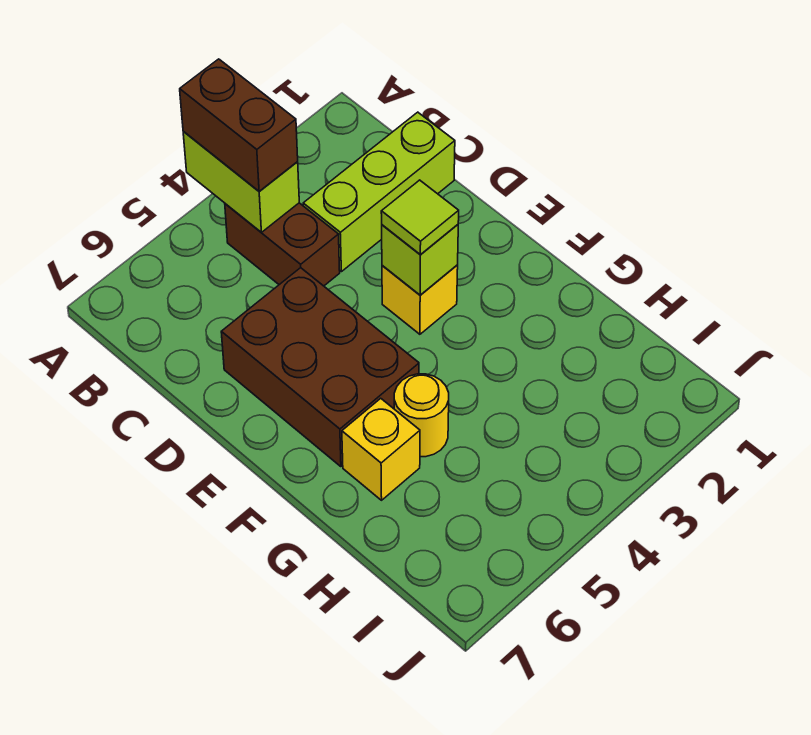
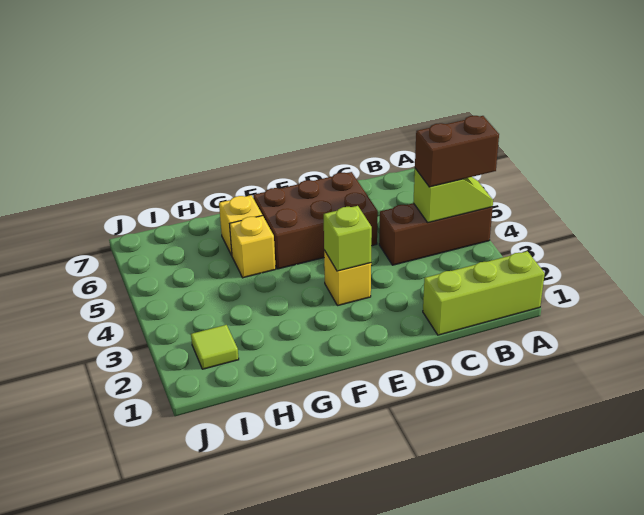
lime brick A4:B4 level 2 -> lime slope A4:B4 level 2 top B
brown brick B4:C4 level 1 -> brown brick A4:C4 level 1
lime brick C1:C3 level 1 -> lime brick A1:C1 level 1
lime tile E3 level 3 -> lime tile I2 level 1
yellow round brick G5 level 1 -> yellow brick G5 level 1

